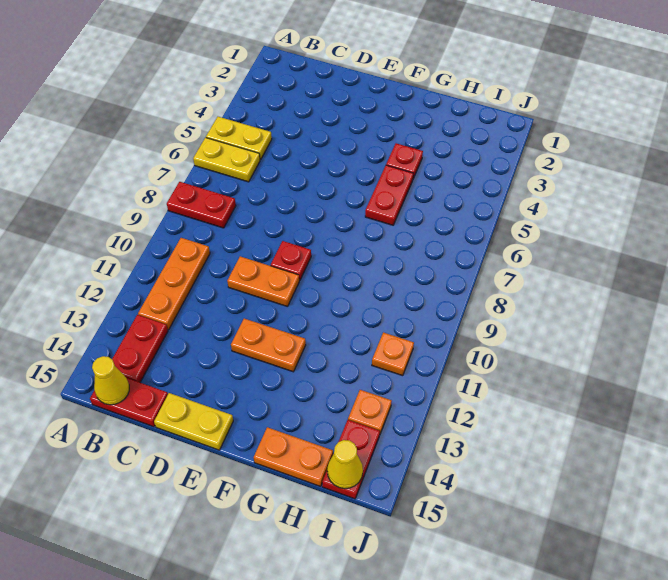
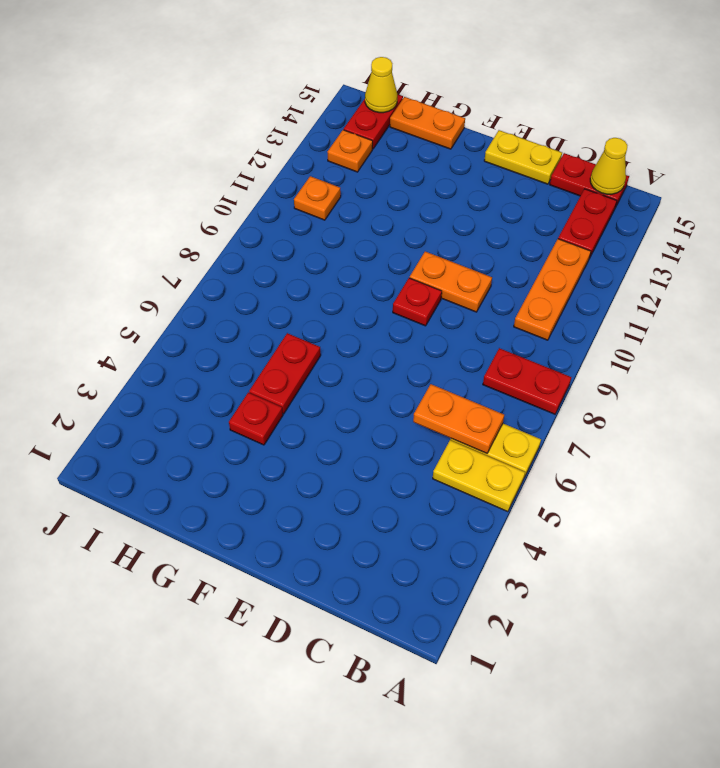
orange plate E12:F12 level 1 -> orange plate B6:C6 level 2

